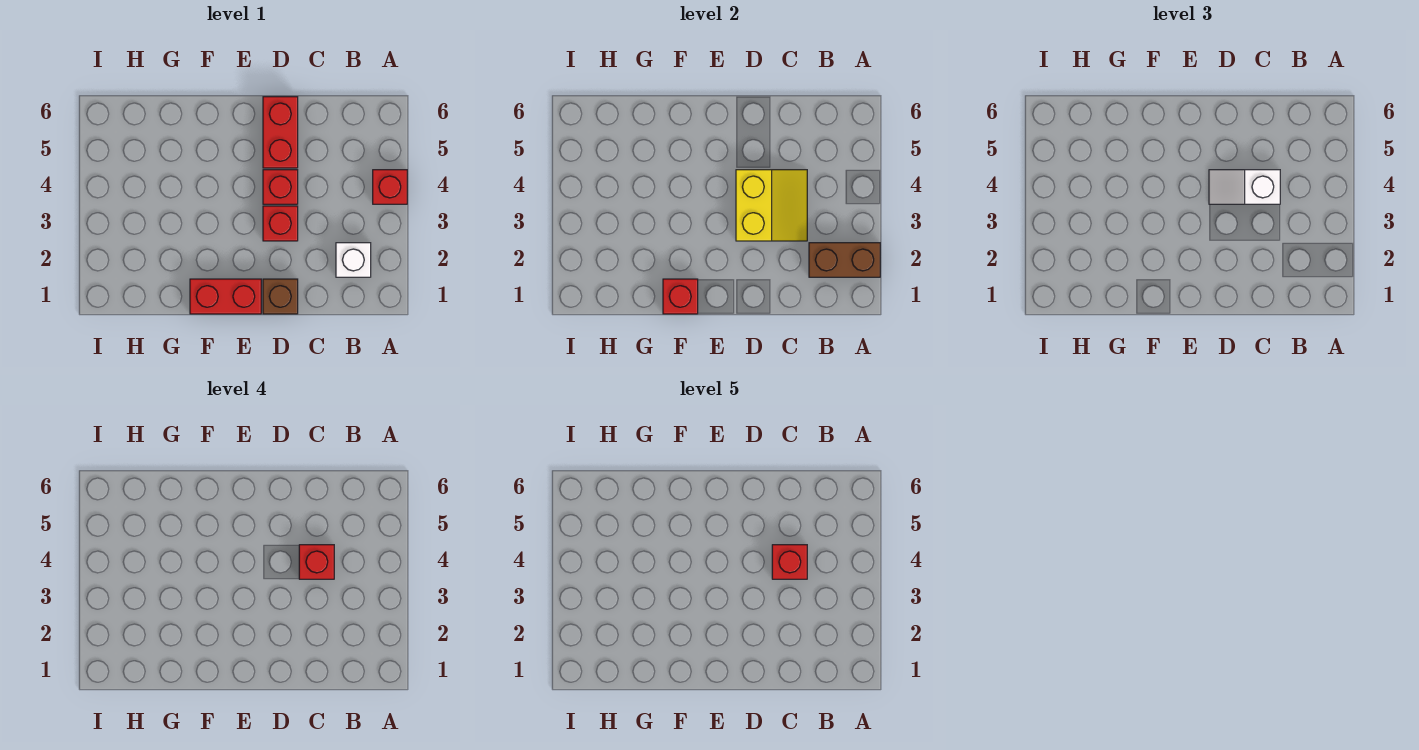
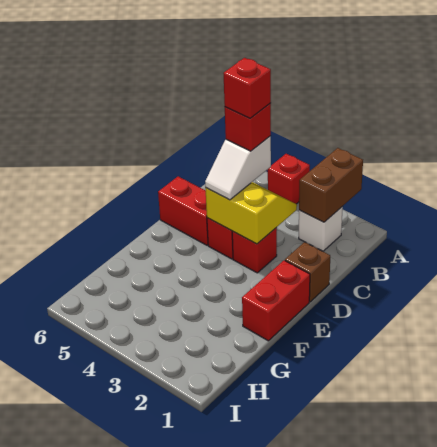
red brick F1 level 2 -> none

